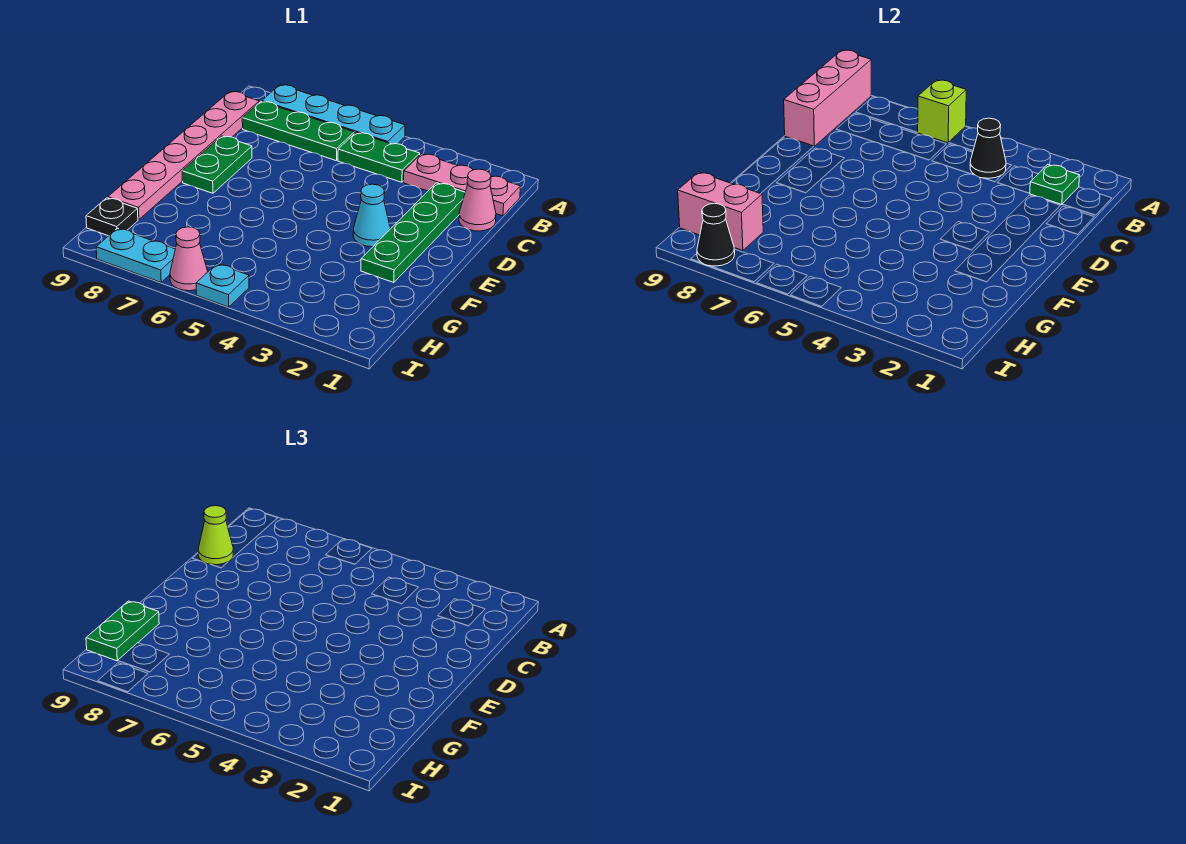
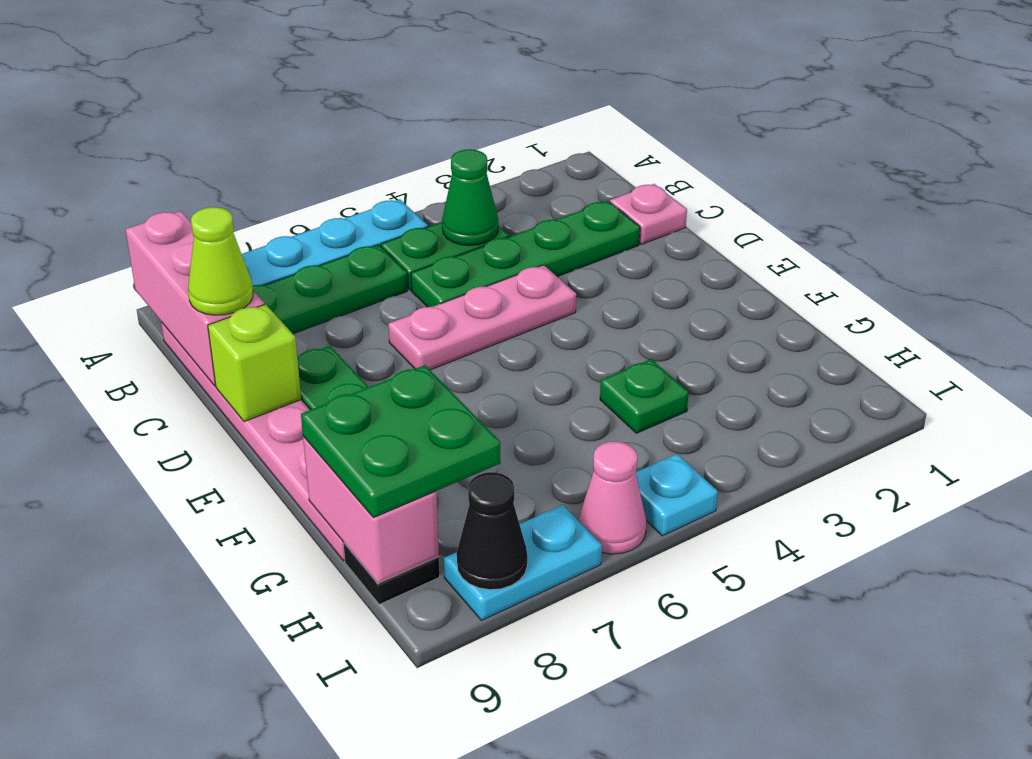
lime brick A6 level 2 -> lime brick D9 level 2
pink plate B1:B3 level 1 -> pink plate D4:D6 level 1
green plate B2 level 2 -> green plate G4 level 1
black cone B4 level 2 -> green cone B4 level 2
pink cone C1 level 1 -> pink plate C1 level 1
green plate C2:F2 level 1 -> green plate C2:C5 level 1
cyan cone E3 level 1 -> none
green plate G9:H9 level 3 -> green plate G8:H9 level 3
pink brick H8:H9 level 2 -> pink brick G9:H9 level 2

